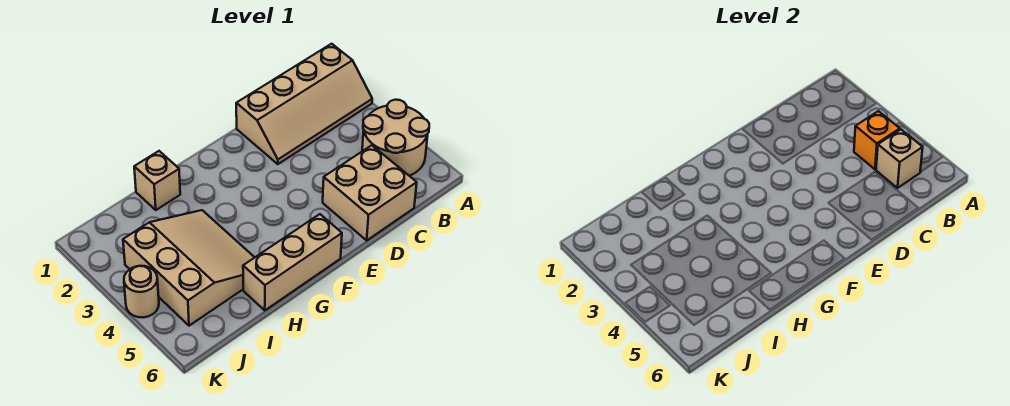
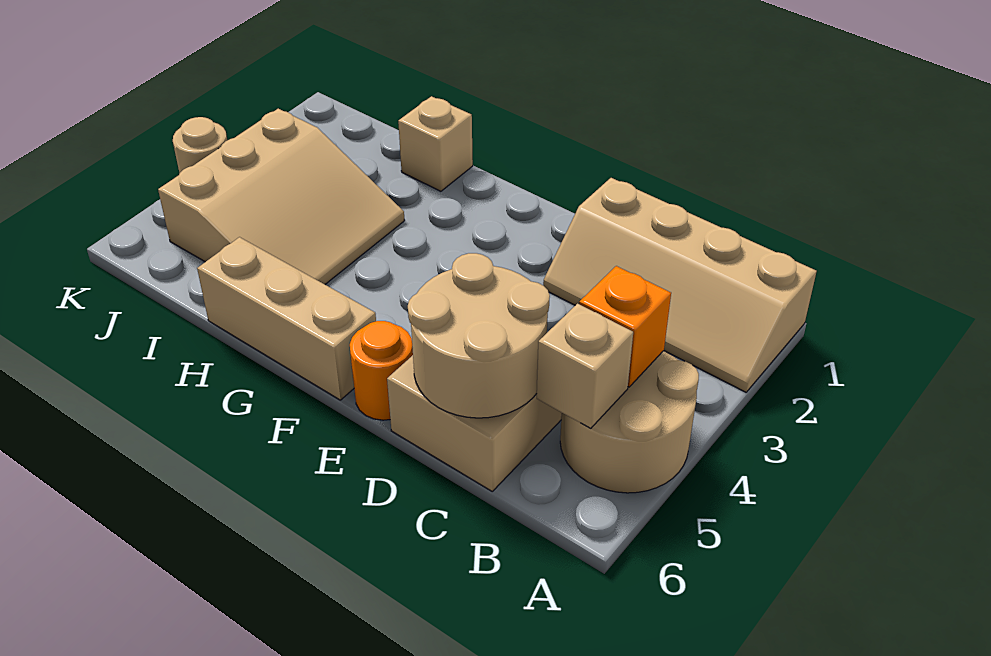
none -> tan round brick C5:D6 level 2
none -> orange round brick E6 level 1

